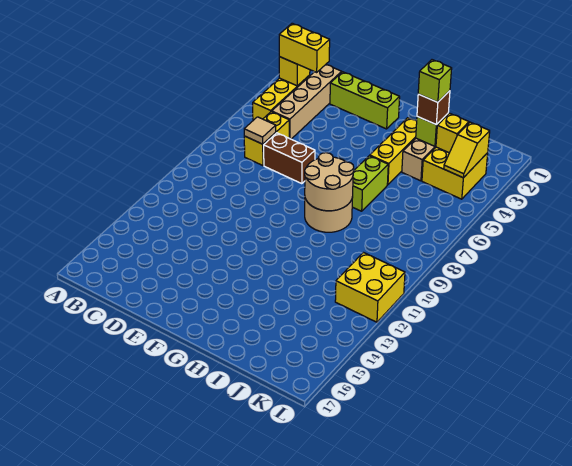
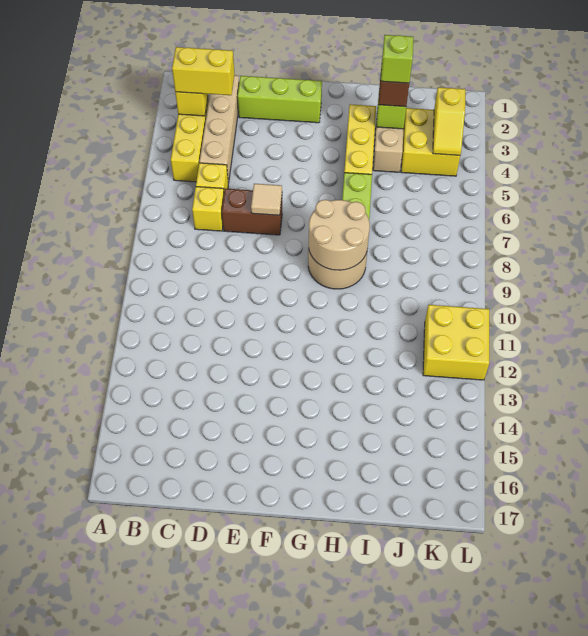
tan tile C7 level 2 -> tan tile E7 level 2
yellow brick J3 level 2 -> none

